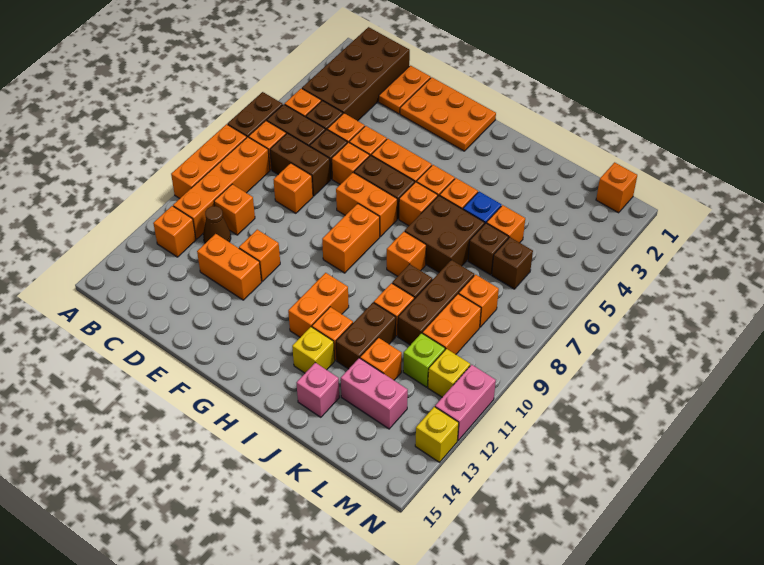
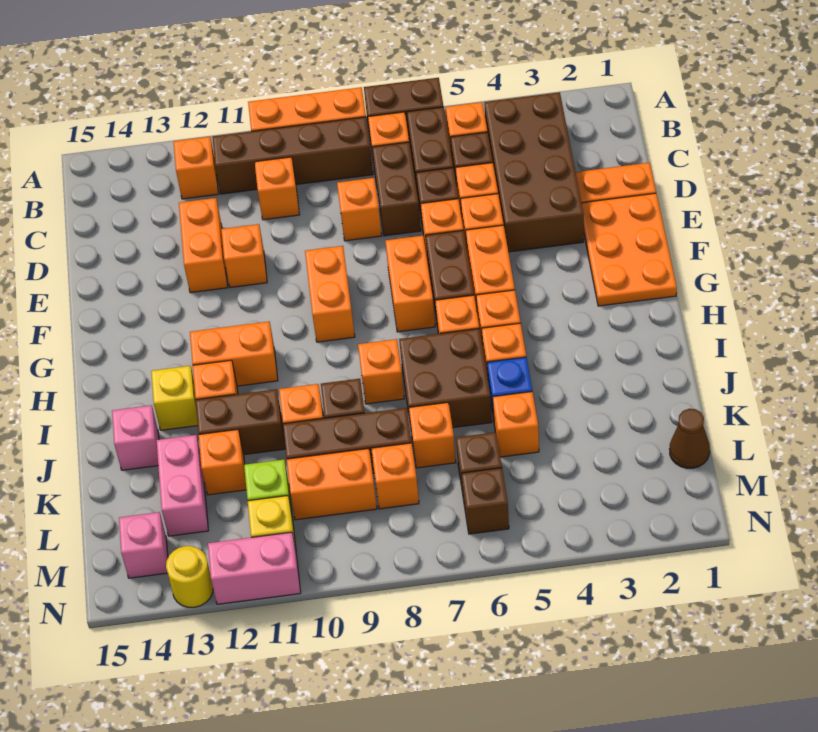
brown brick B1:C4 level 1 -> brown brick B3:E4 level 1
orange brick B8:B11 level 1 -> brown brick B8:B11 level 1
brown cone C11 level 1 -> brown cone L1 level 1
orange brick G8:G9 level 1 -> orange brick F9:G9 level 1
brown brick K6 level 1 -> brown brick M6 level 1
orange brick M1 level 1 -> orange brick K7 level 1
none -> pink brick M14 level 1
yellow brick N13 level 1 -> yellow round brick N13 level 1

